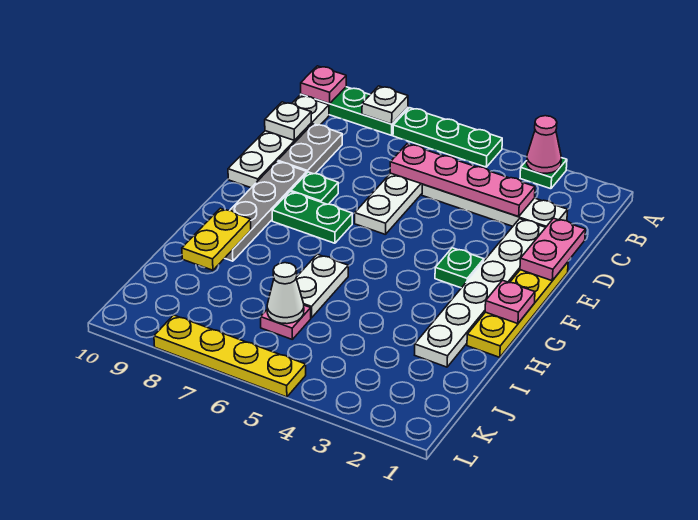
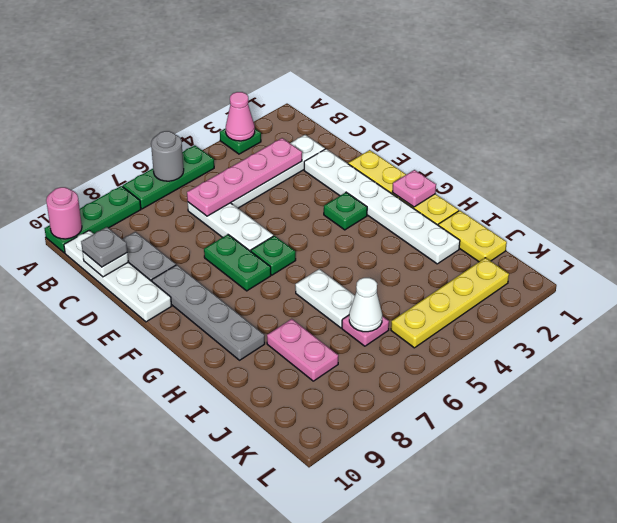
none -> grey round brick A6 level 2
white plate A8 level 2 -> none
pink plate A10 level 2 -> pink round brick A10 level 2
none -> grey plate C10 level 3
pink plate D1:E1 level 2 -> pink plate I8:J8 level 1
green plate E8 level 1 -> green plate F6 level 1
green plate F7:F8 level 1 -> green plate E7:F7 level 1
yellow plate H9:I9 level 2 -> yellow plate I1:J1 level 1
yellow plate L5:L8 level 1 -> yellow plate K2:K5 level 1

